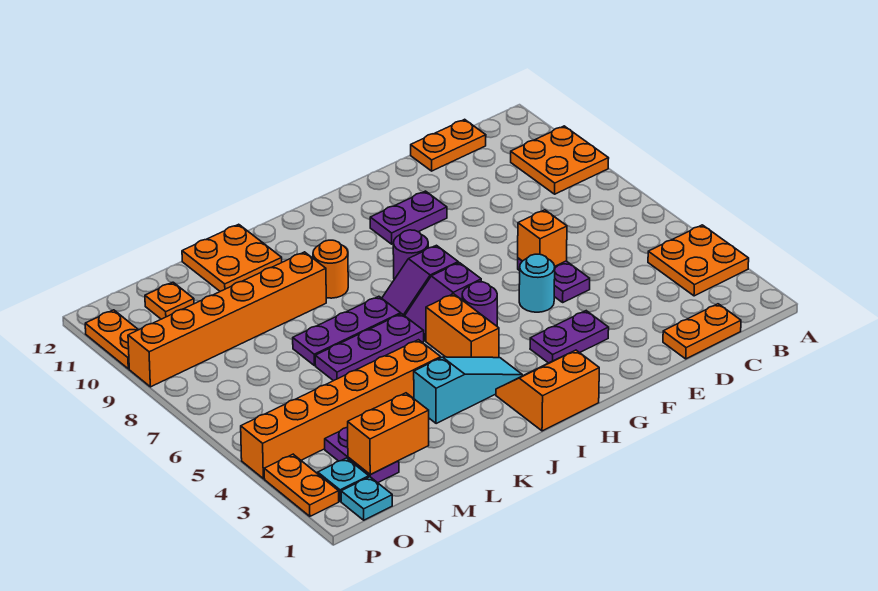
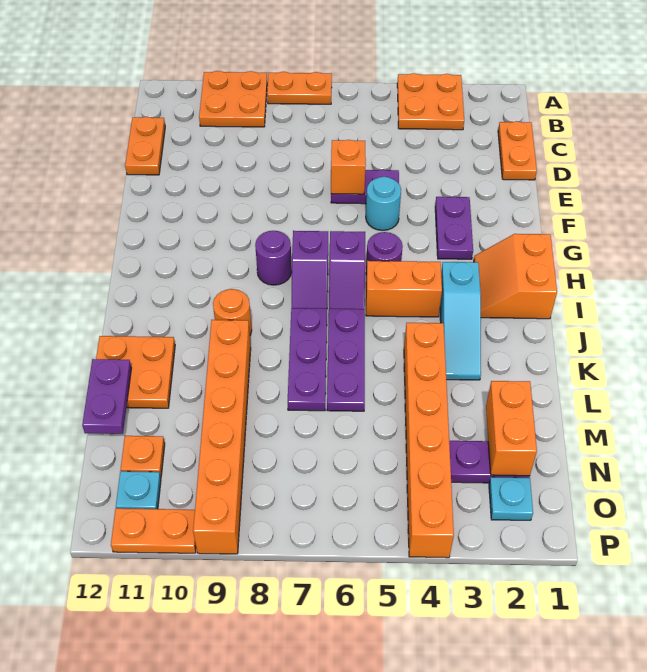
purple plate F10:G10 level 1 -> purple plate L12:M12 level 2
cyan slope I3:K3 level 1 top K -> cyan slope I3:K3 level 1 top I
cyan plate O1 level 1 -> cyan plate O11 level 1
orange plate P2:P3 level 1 -> orange plate A7:A8 level 1

